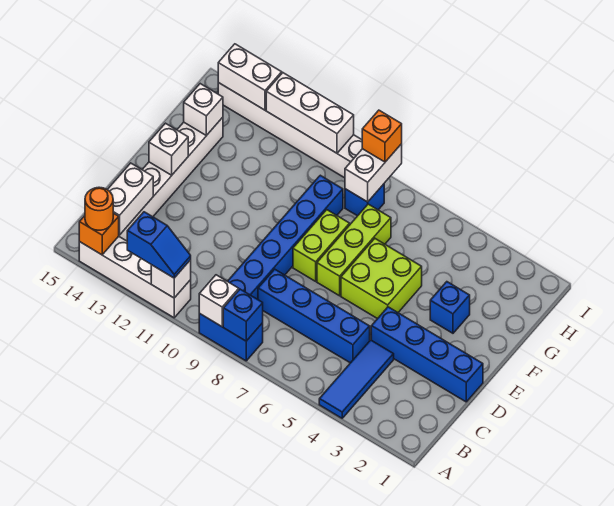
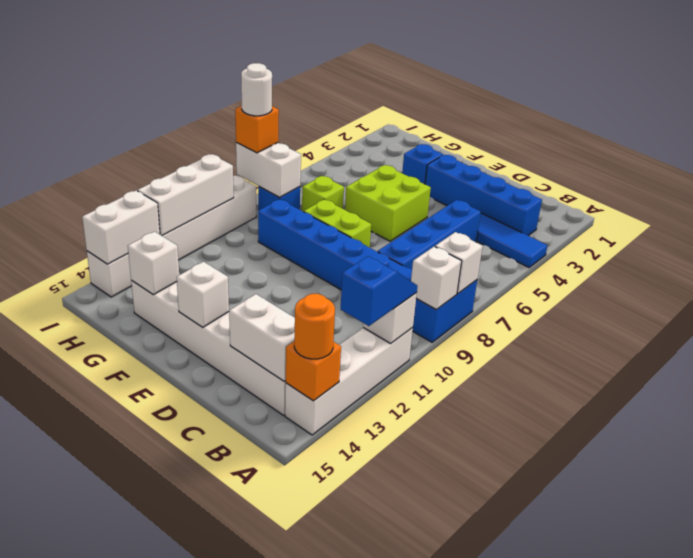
blue brick A8 level 2 -> white brick A8 level 2
blue brick D1:D4 level 1 -> blue brick B3:E3 level 1
lime brick E7:G7 level 1 -> lime brick G7 level 1
none -> white round brick I8 level 4

